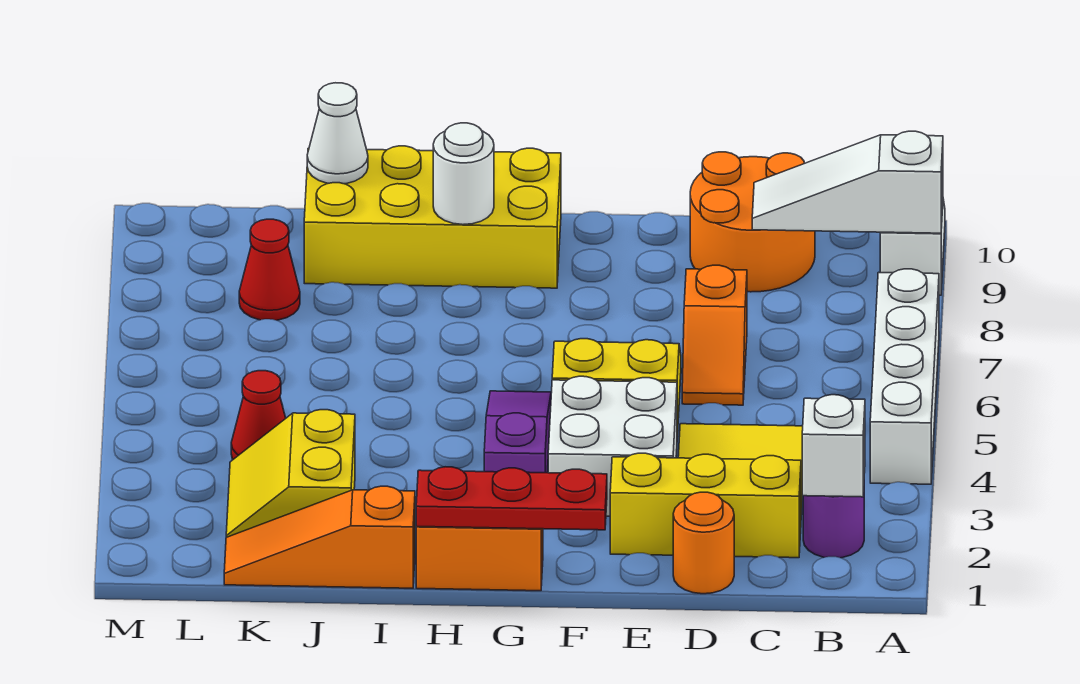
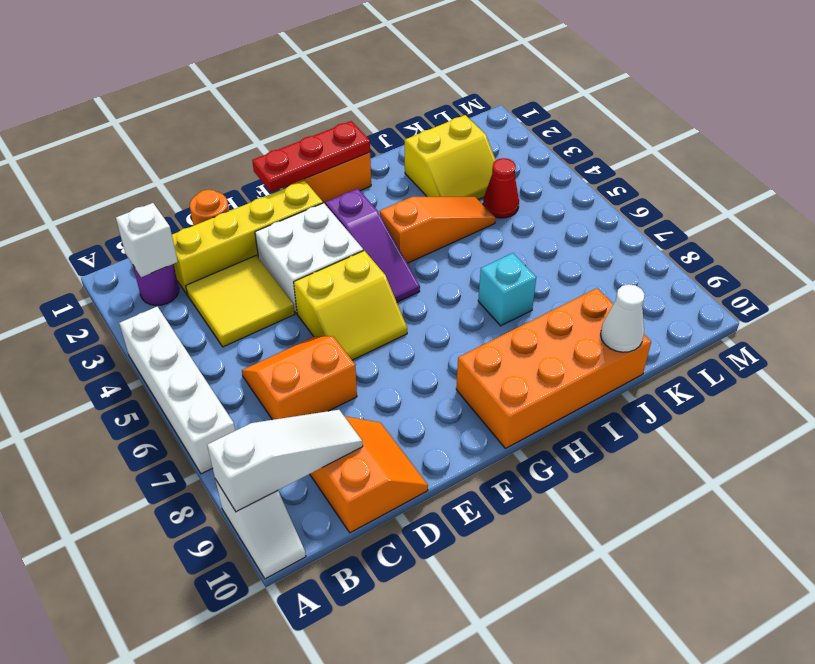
yellow brick C2:E2 level 1 -> yellow brick C2:F2 level 1
orange round brick C9:D10 level 1 -> orange slope C9:D10 level 1 top C
orange slope D6:D7 level 1 top 7 -> orange slope C6:D7 level 1 top 7
yellow brick G9:J10 level 1 -> orange brick G9:J10 level 1
white round brick H9 level 2 -> none
orange slope I1:K1 level 1 top I -> orange slope H4:J4 level 1 top H
none -> cyan brick I7 level 1
yellow slope J2:K3 level 1 top J -> yellow slope J2:K3 level 1 top 2
red cone K8 level 1 -> none

